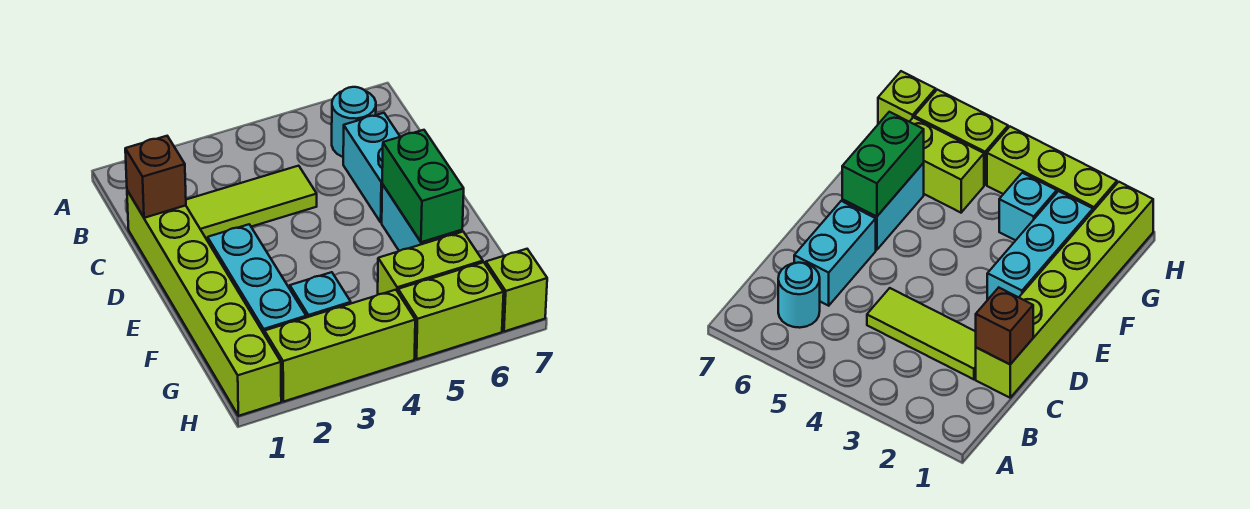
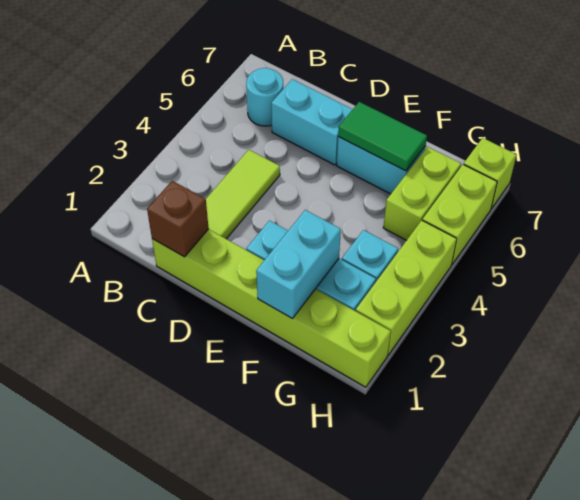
green brick E6:F6 level 2 -> green tile E6:F6 level 2
none -> cyan brick F1:F2 level 2

